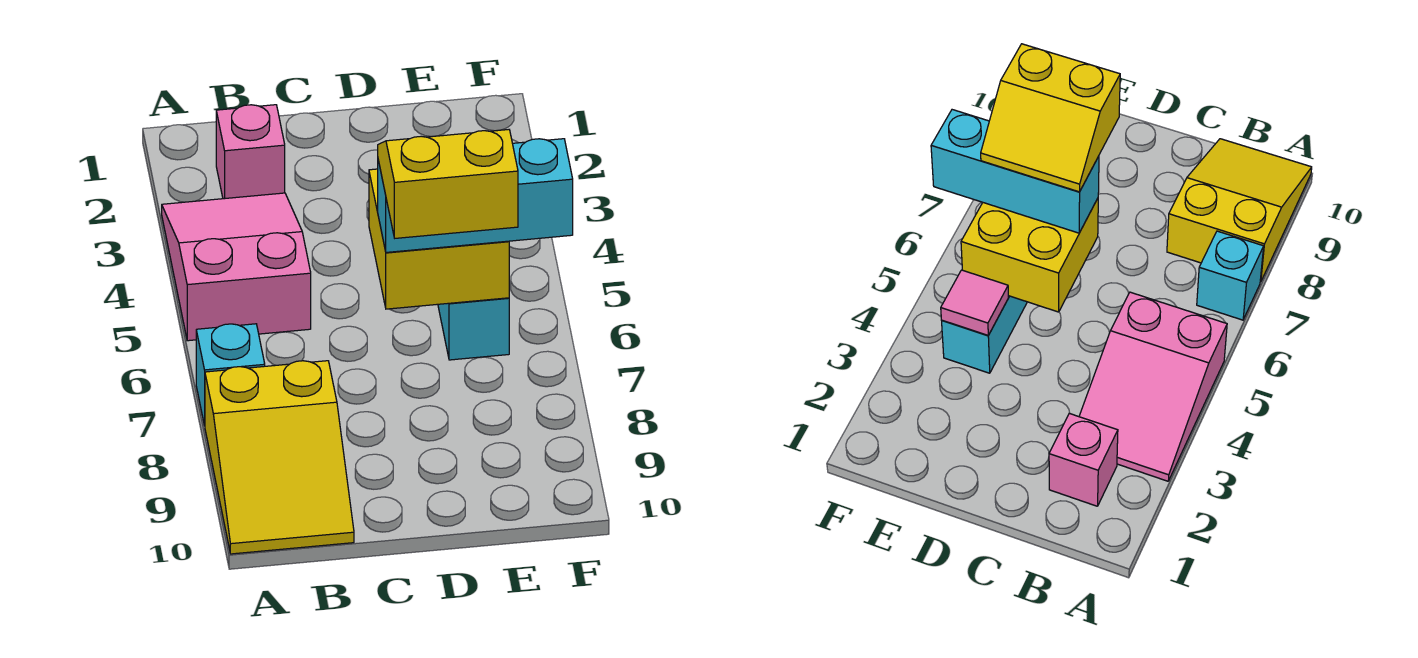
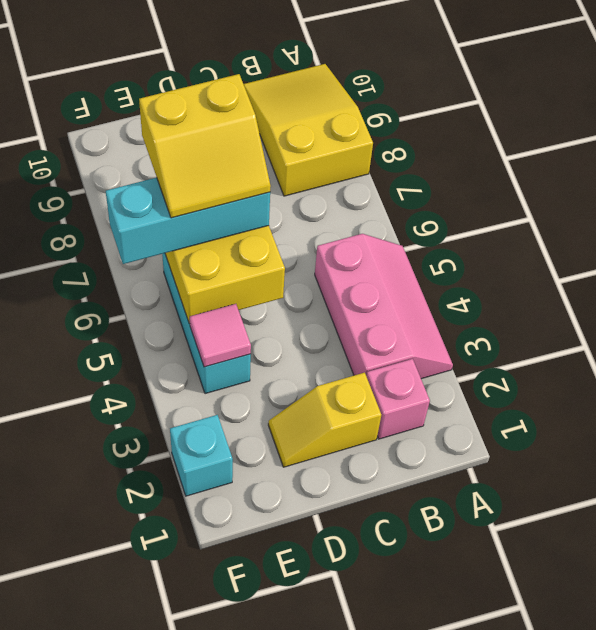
pink slope A3:B5 level 1 top 5 -> pink slope A3:B5 level 1 top B
cyan brick A7 level 1 -> cyan brick F2 level 1
none -> yellow slope C2:D2 level 1 top C

